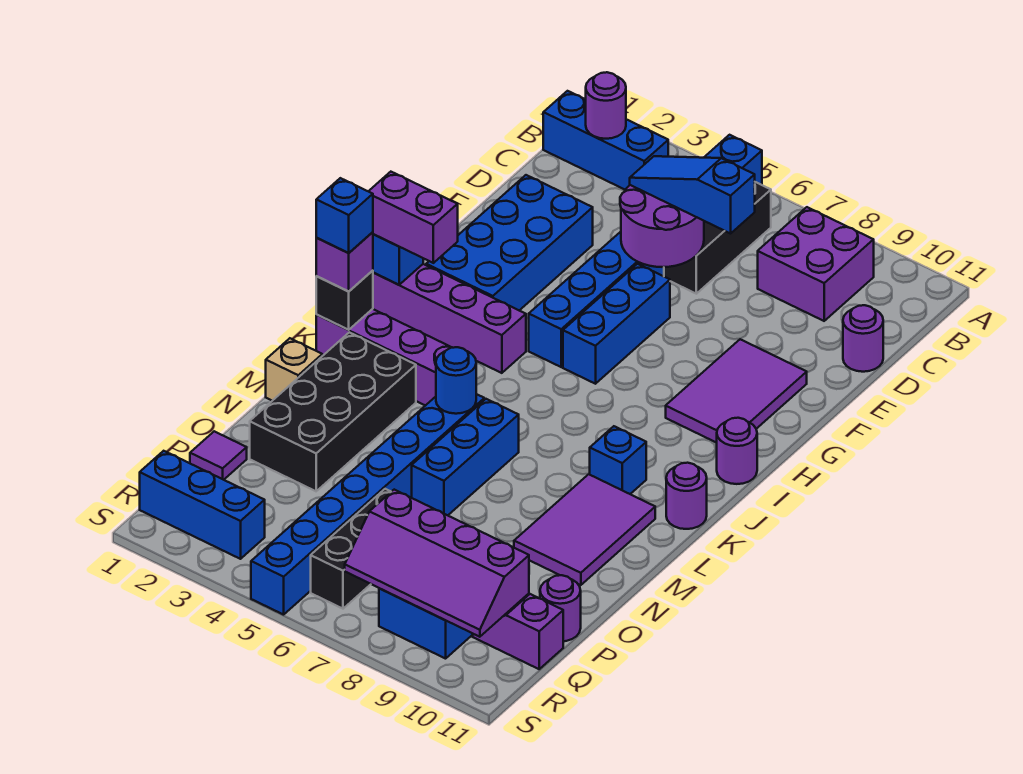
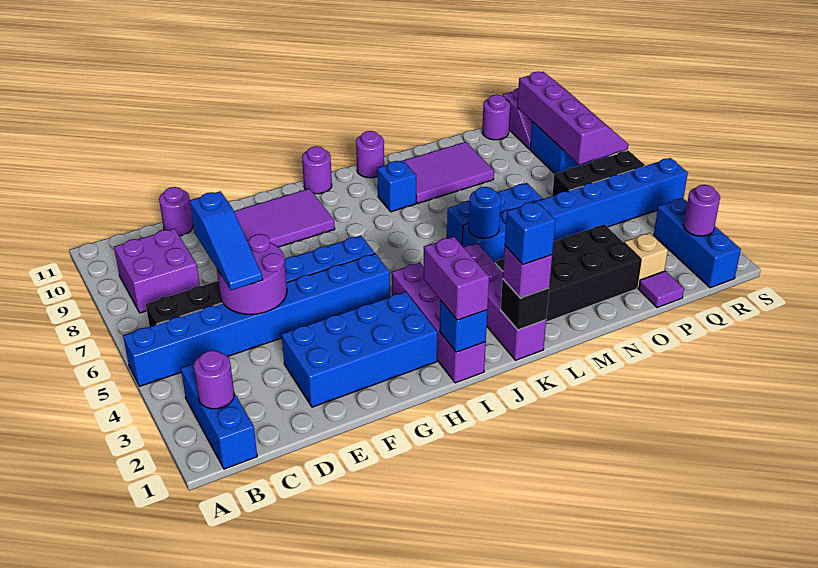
tan brick M1 level 1 -> tan brick P2 level 1
none -> purple round brick R2 level 2

